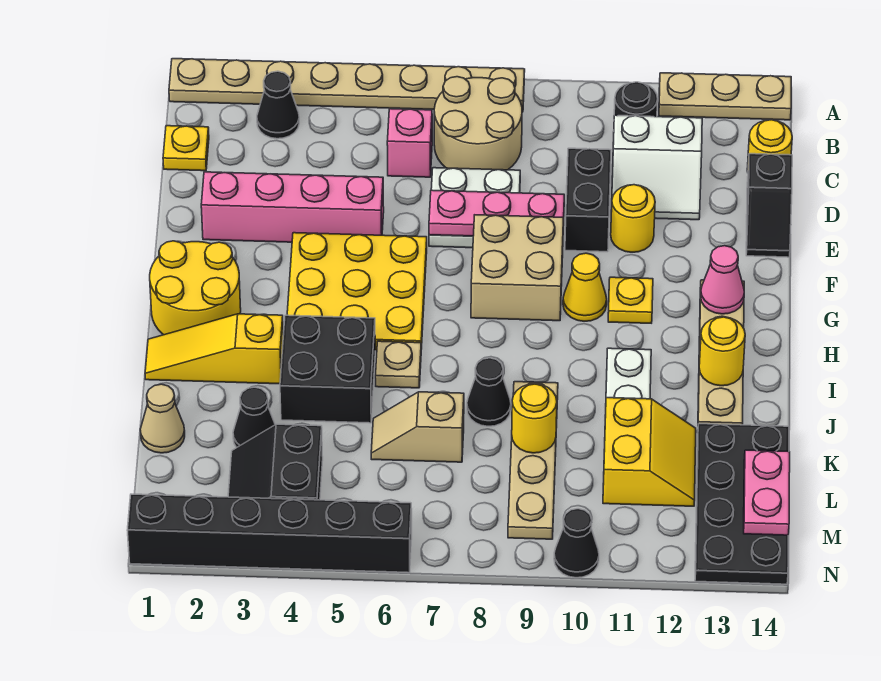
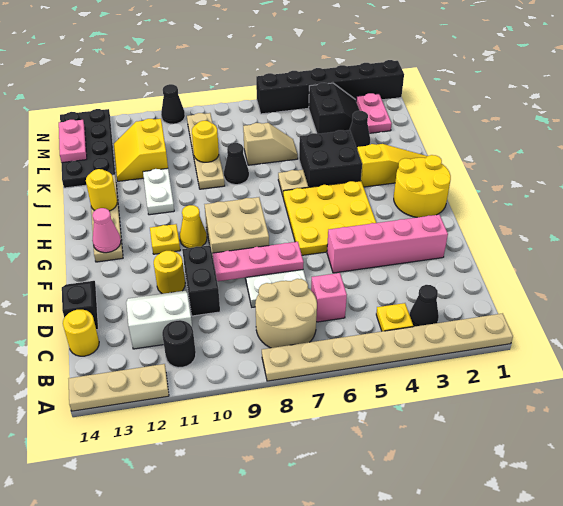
yellow plate C1 level 1 -> yellow plate B4 level 1
tan cone K1 level 1 -> none
none -> pink plate L2:M2 level 1

